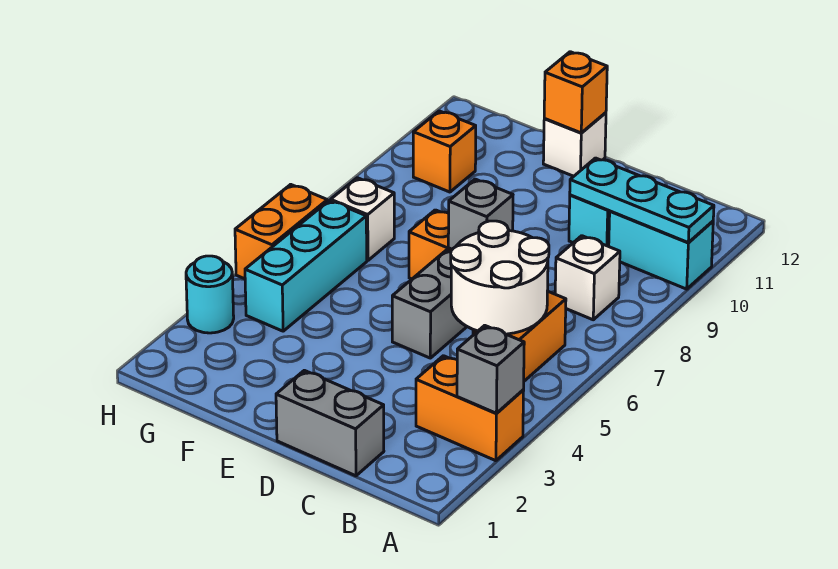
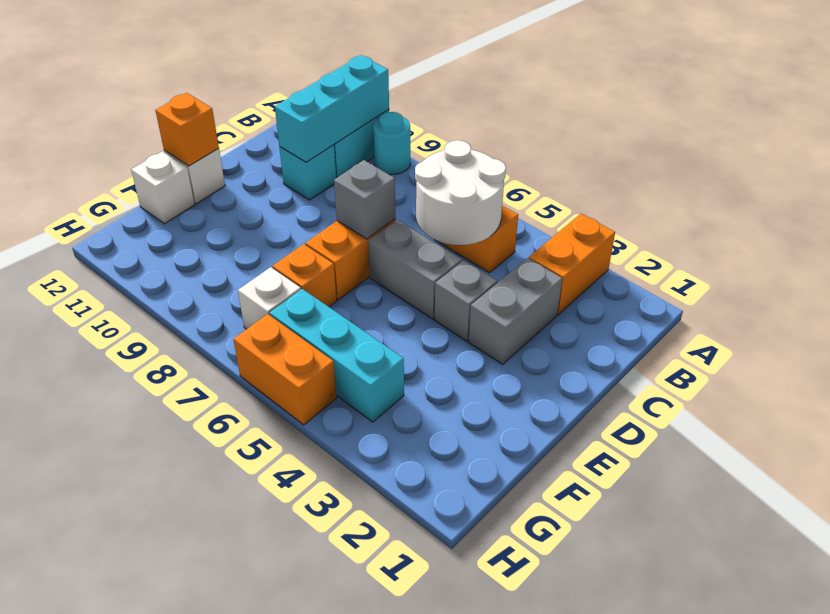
grey brick A3 level 2 -> grey brick D4 level 1
cyan plate A10:C10 level 2 -> cyan brick A10:C10 level 2
white brick B8 level 1 -> white brick F12 level 1
grey brick C1:D1 level 1 -> grey brick C3:D3 level 1
orange brick G10 level 1 -> orange brick F7 level 1
cyan round brick H3 level 1 -> cyan round brick A9 level 1

